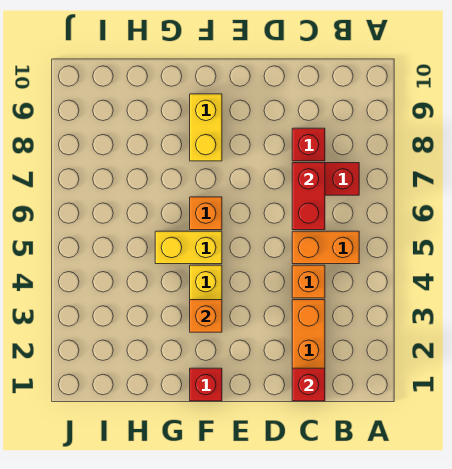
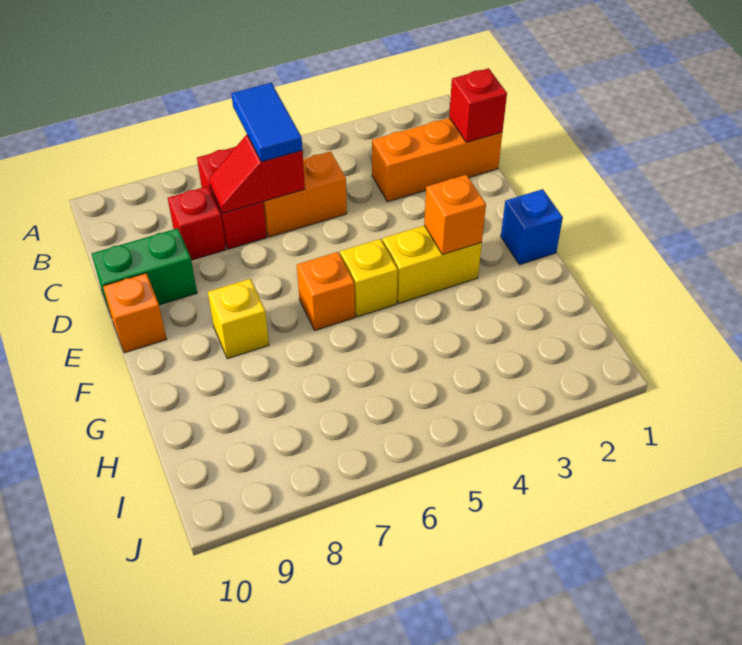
orange brick B5:C5 level 1 -> orange brick C5:C6 level 1
none -> blue tile B6:C6 level 3
orange brick C4 level 1 -> orange brick E10 level 1
red brick C6:C7 level 2 -> red slope C6:C7 level 2 top 6
none -> green brick D9:D10 level 1
red brick F1 level 1 -> blue brick F1 level 1
yellow brick F5:G5 level 1 -> yellow brick F5 level 1
yellow brick F8:F9 level 1 -> yellow brick F8 level 1

